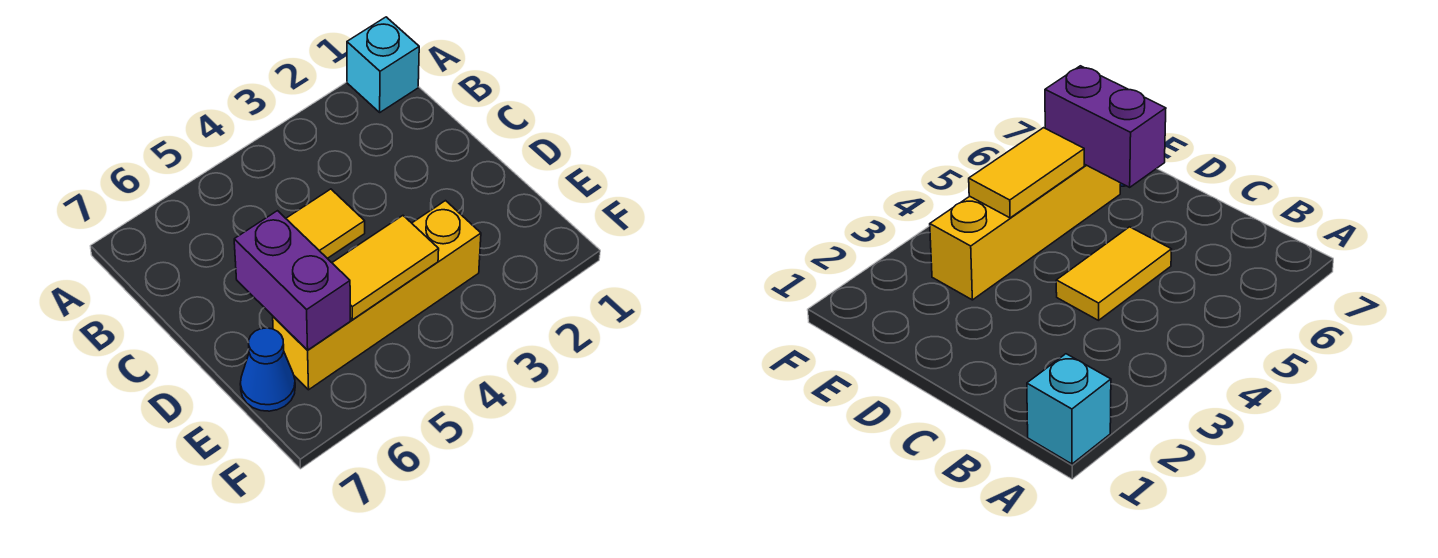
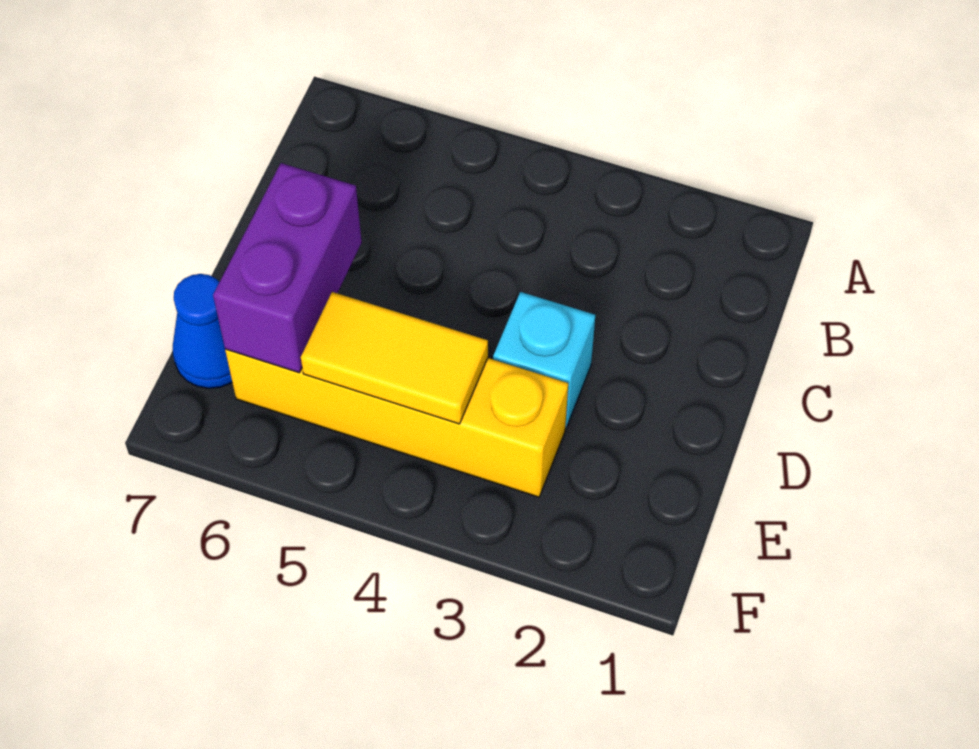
cyan brick A1 level 1 -> cyan brick D3 level 1
yellow tile C4:C5 level 1 -> none

